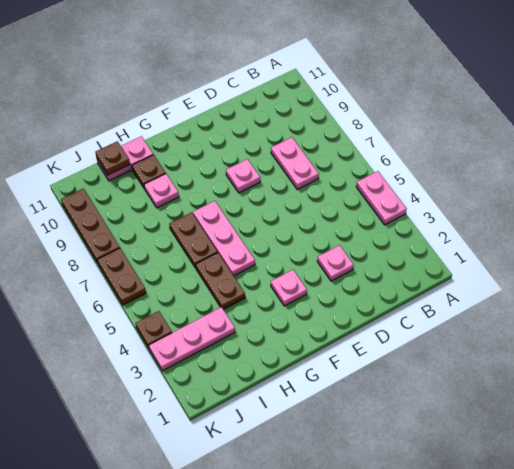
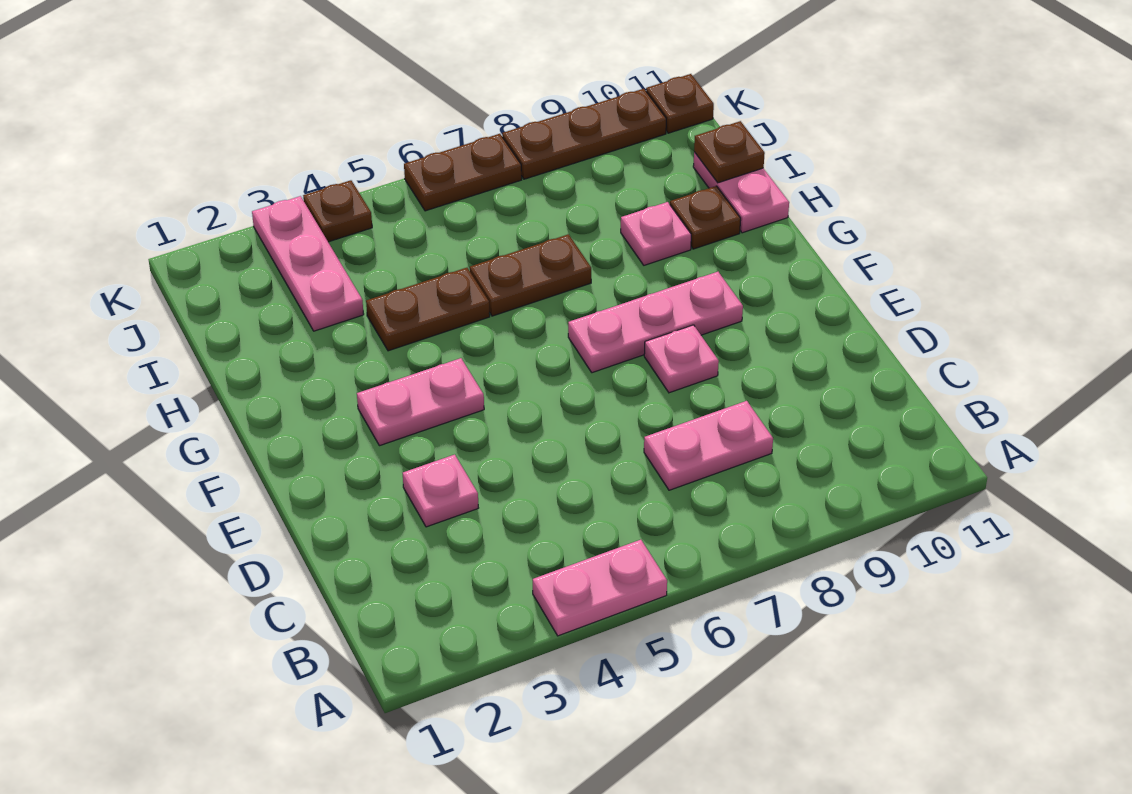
pink plate F3 level 1 -> pink plate F3:F4 level 1
pink plate G5:G7 level 1 -> pink plate F7:F9 level 1
none -> brown plate K11 level 1

